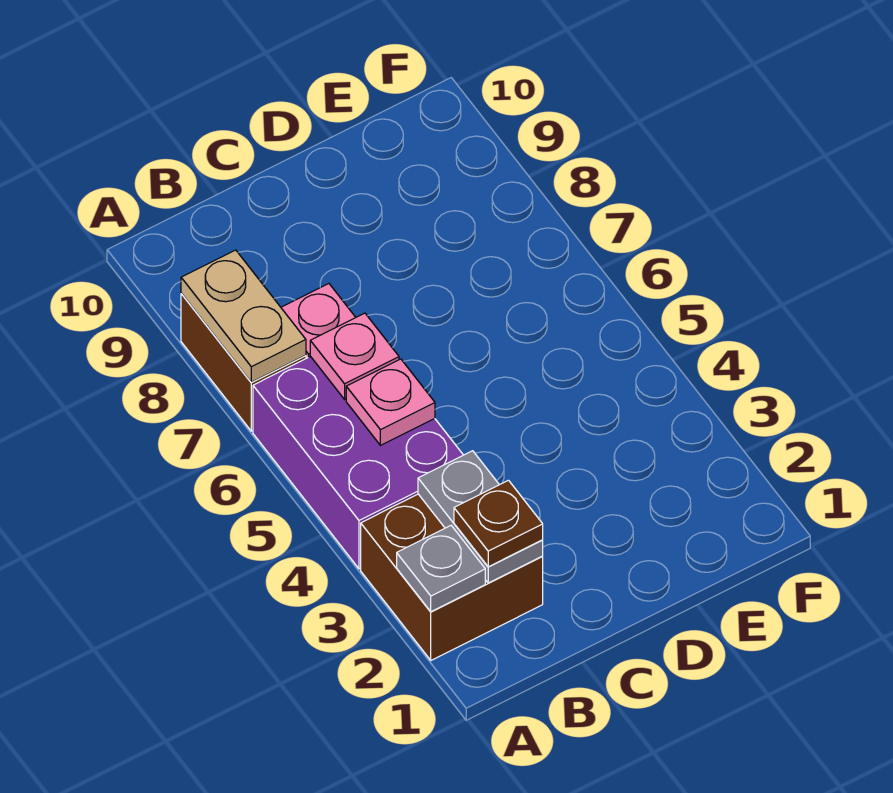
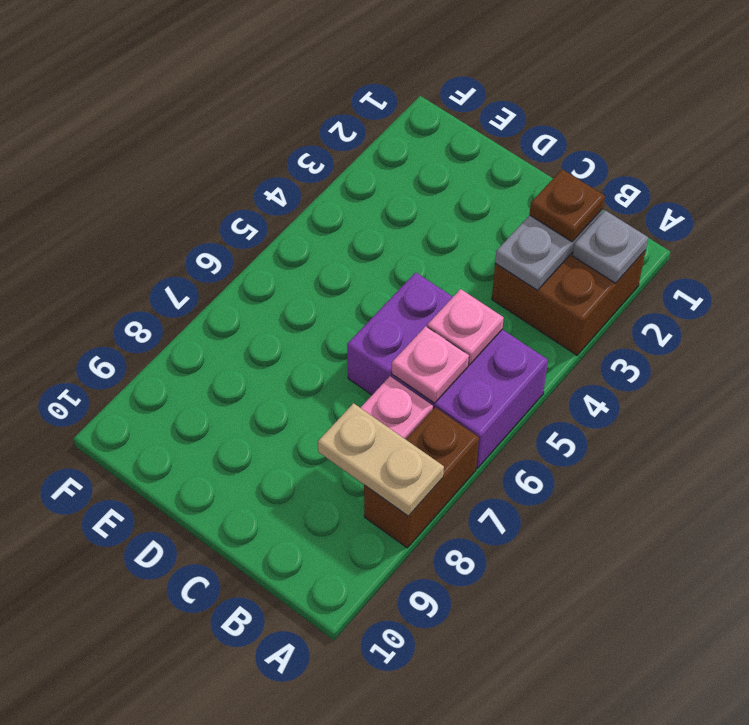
purple brick A4:B6 level 1 -> purple brick A5:C6 level 1
tan plate A7:A8 level 2 -> tan plate A8:B8 level 2

